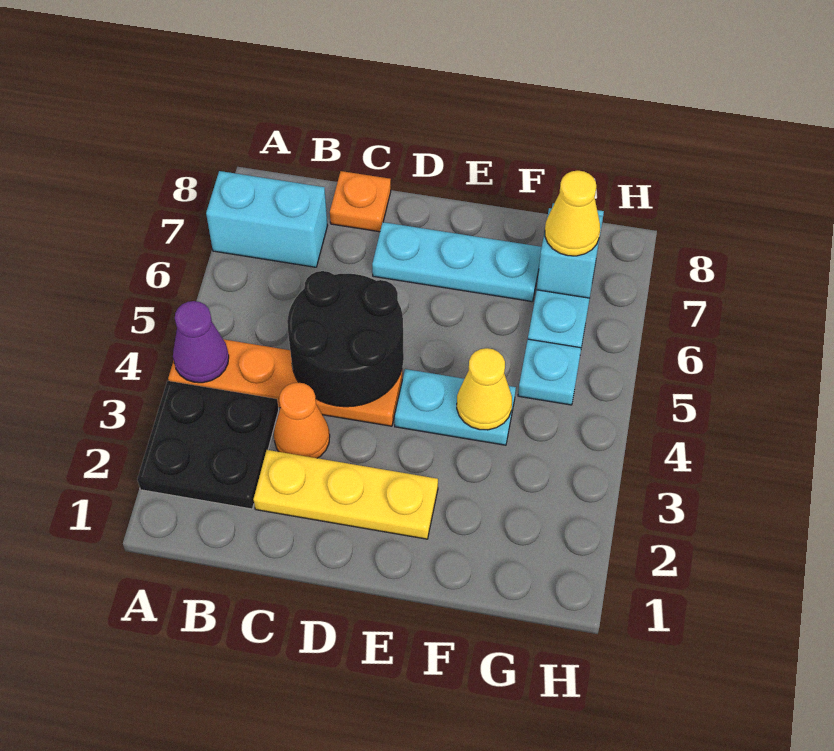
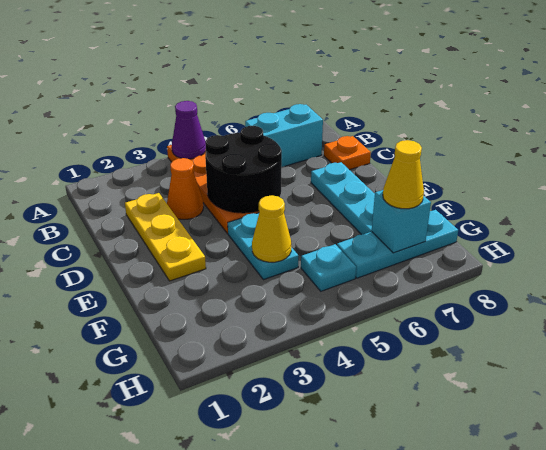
black plate A2:B3 level 1 -> none
cyan brick A7:B7 level 1 -> cyan brick B6:B7 level 1

